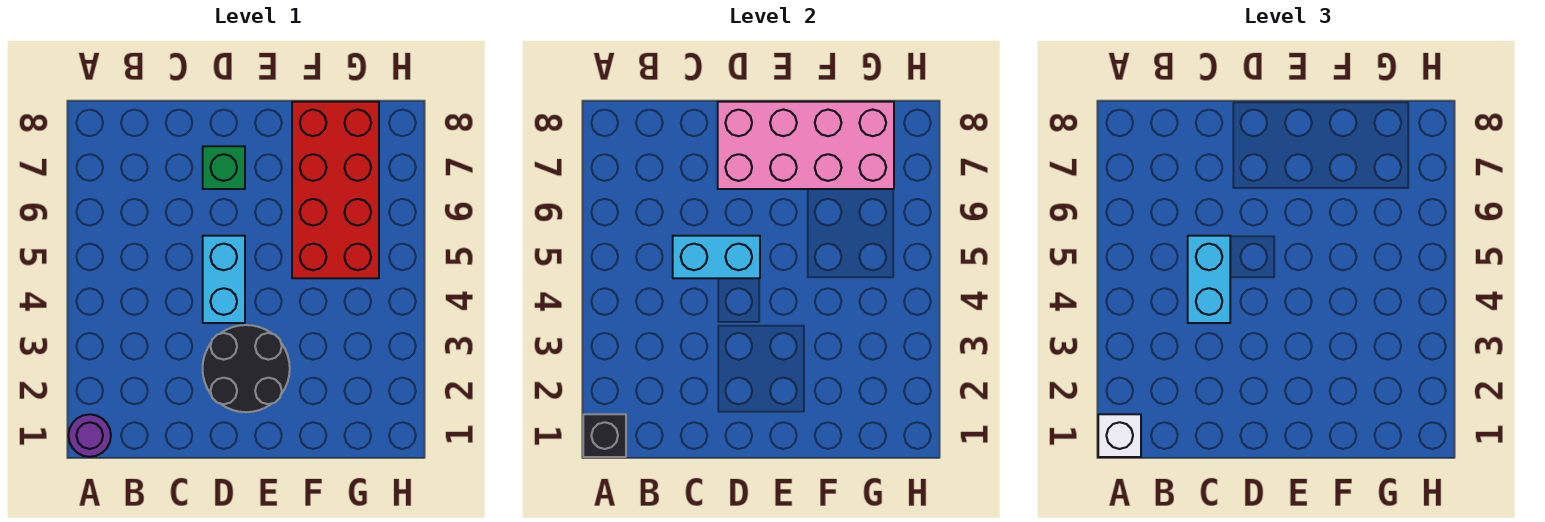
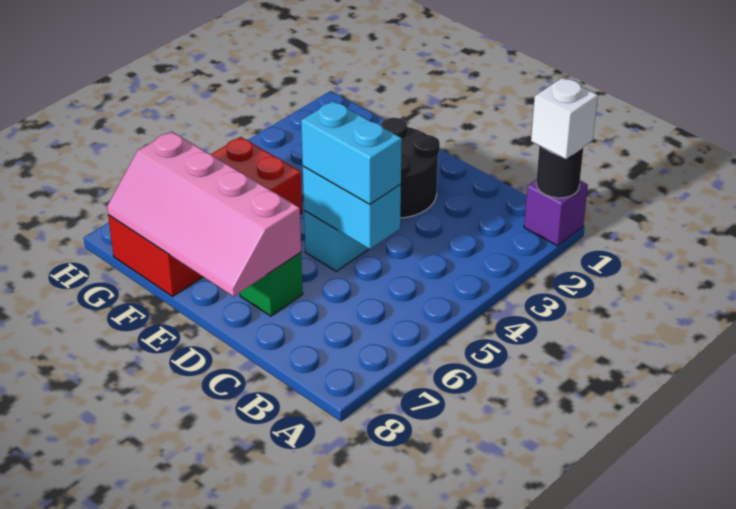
purple round brick A1 level 1 -> purple brick A1 level 1
black brick A1 level 2 -> black round brick A1 level 2
cyan brick C4:C5 level 3 -> cyan brick C5:D5 level 3
pink brick D7:G8 level 2 -> pink slope D7:G8 level 2 top 7

